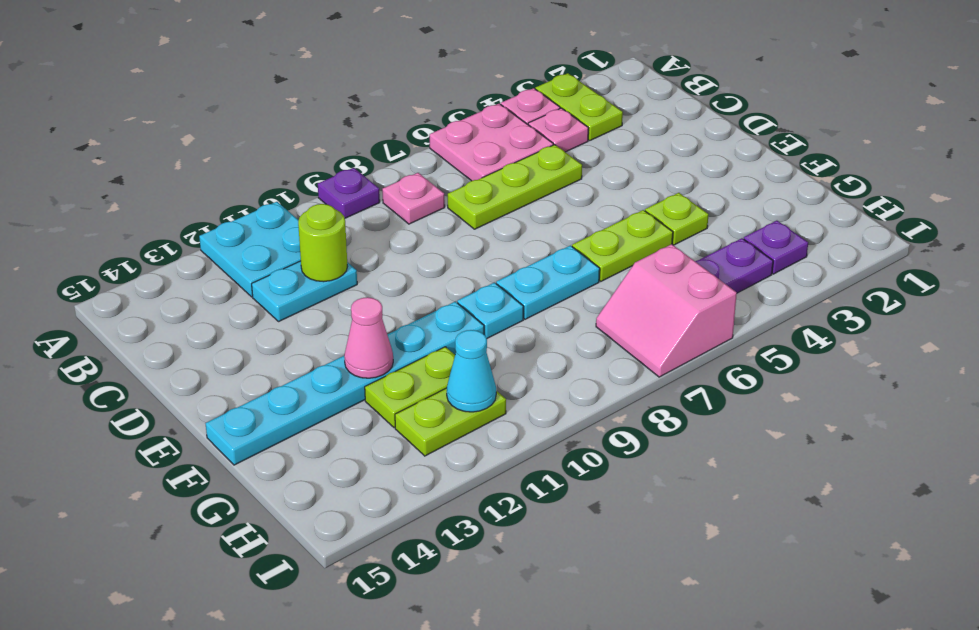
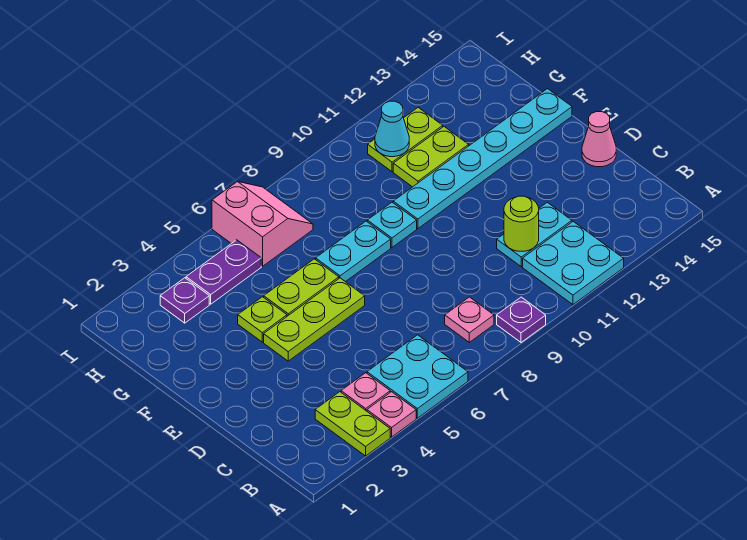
pink plate A5:B6 level 1 -> cyan plate A5:B6 level 1
lime plate C5:C7 level 1 -> lime plate E4:E6 level 1
pink cone F12 level 2 -> pink cone D15 level 1

